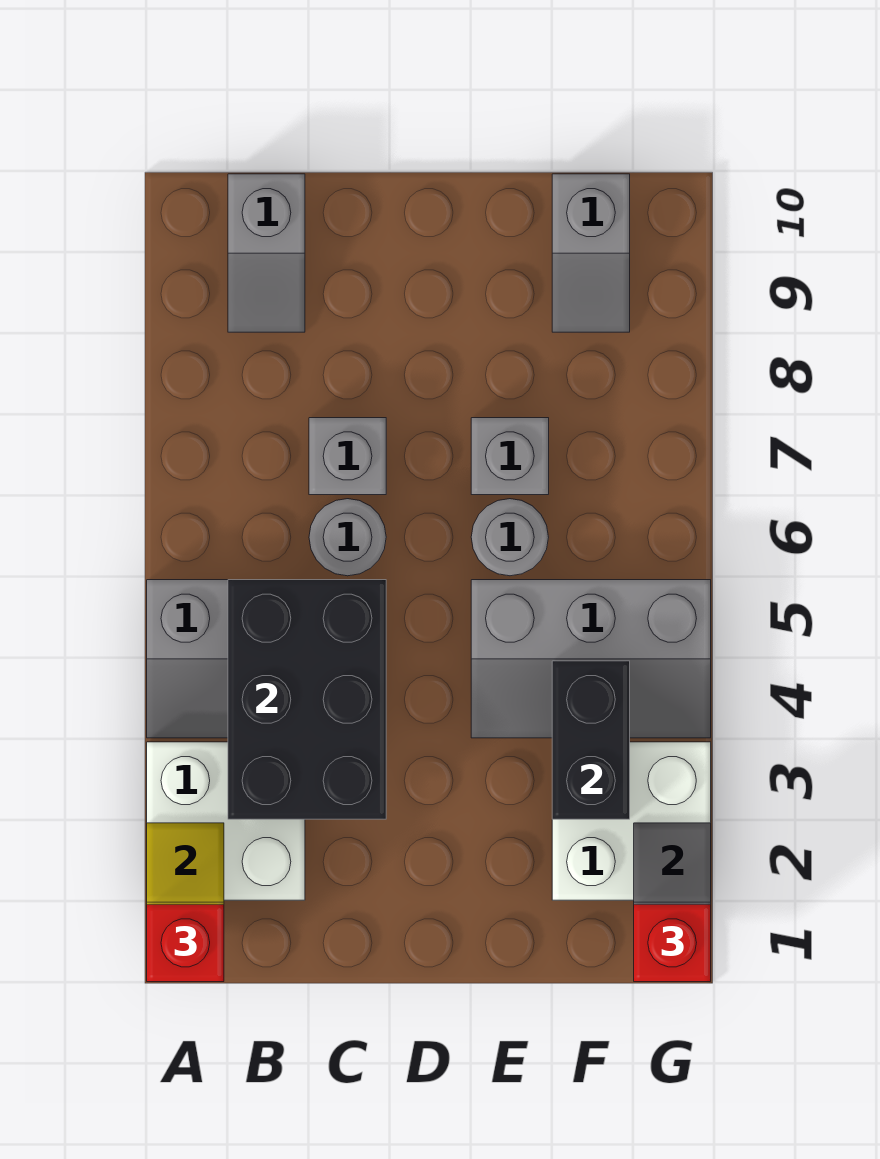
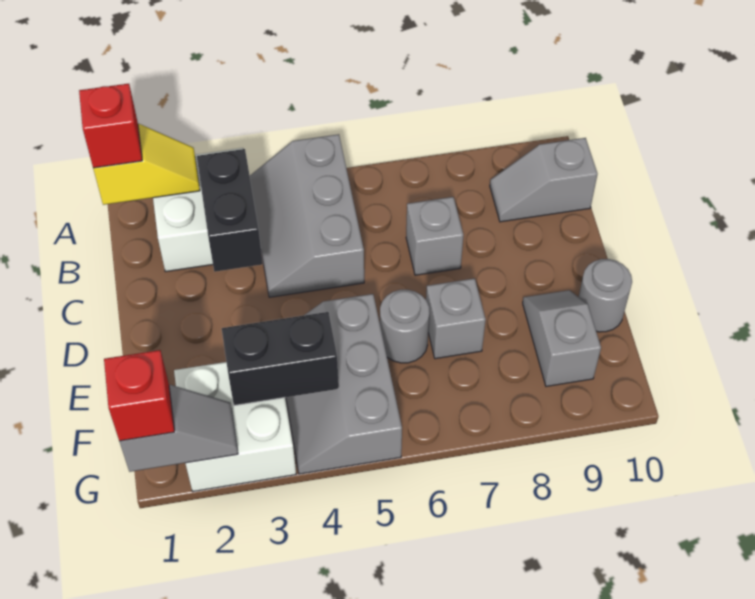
black brick B3:C5 level 2 -> black brick B3:C3 level 2
grey round brick C6 level 1 -> grey round brick E10 level 1
grey slope F9:F10 level 1 top 10 -> grey slope E9:F9 level 1 top F

